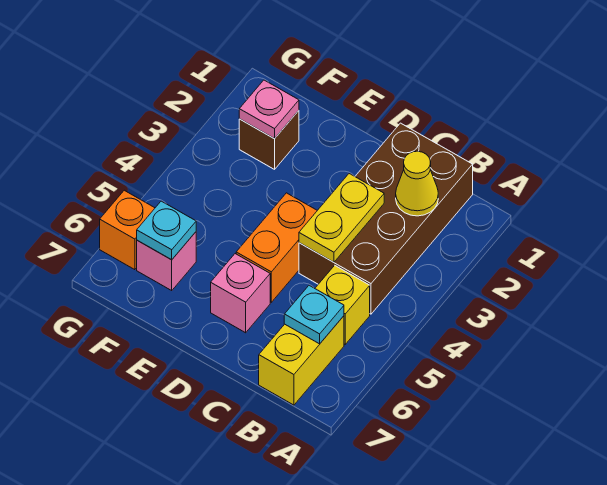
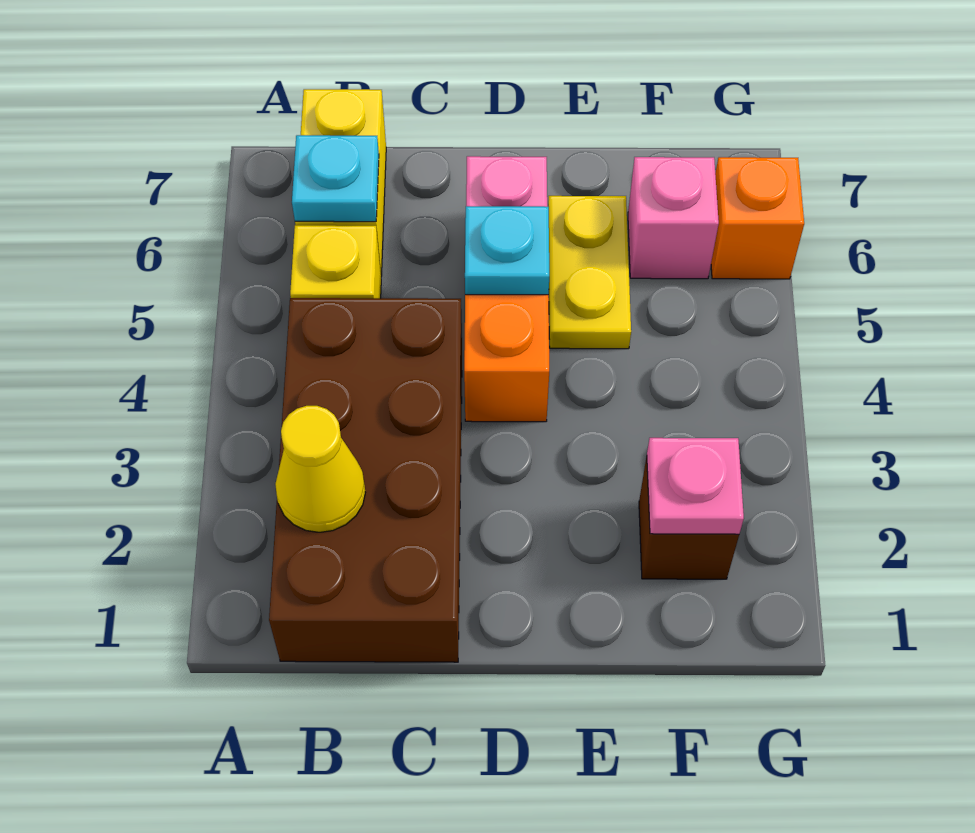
yellow plate C3:C4 level 2 -> yellow plate E5:E6 level 1
cyan plate F6 level 2 -> cyan plate D5 level 2

